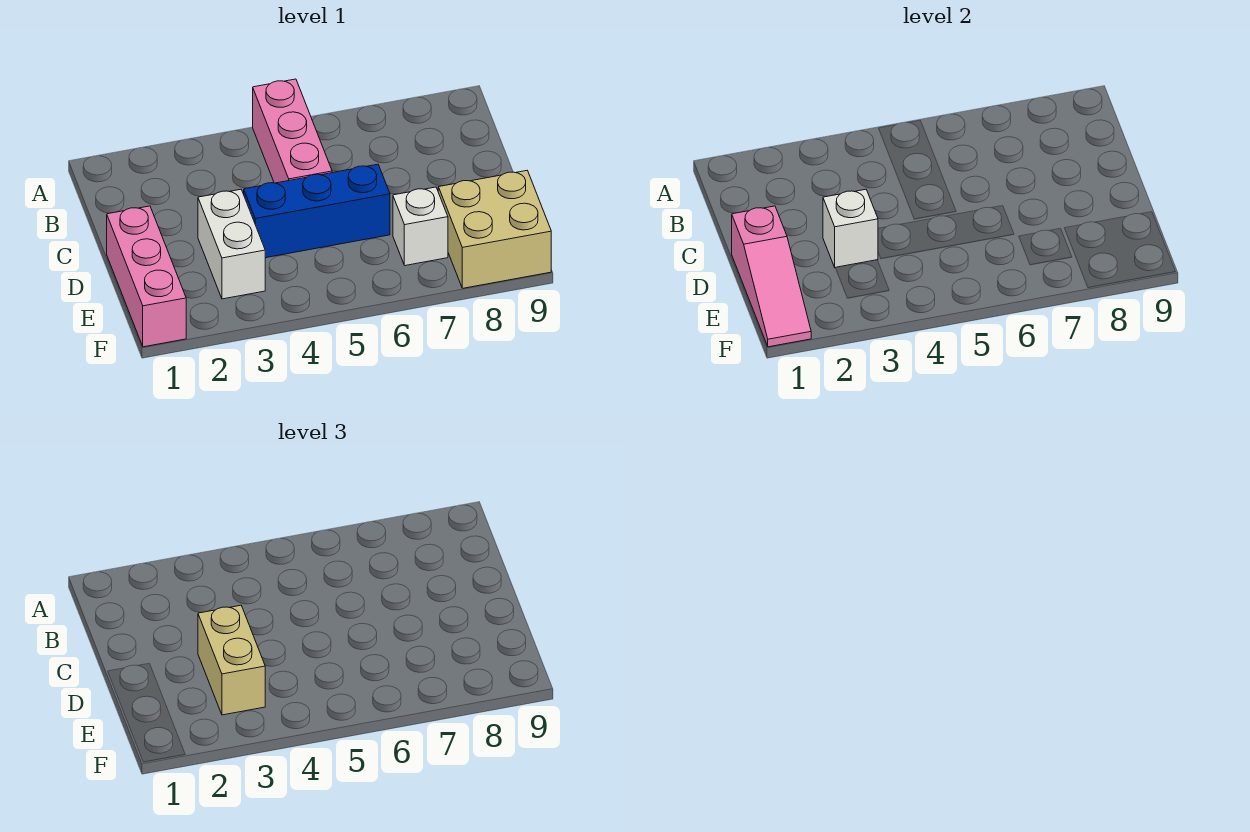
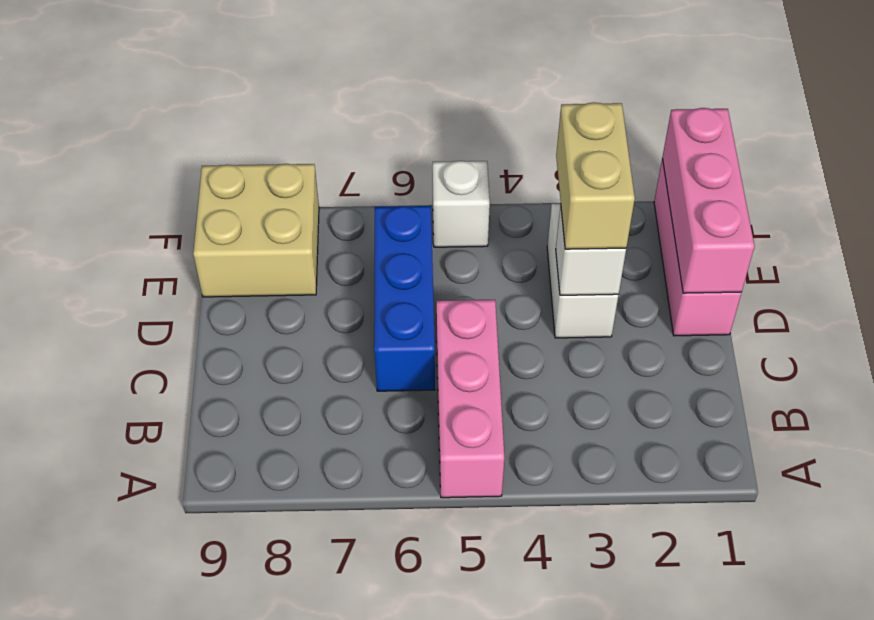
pink slope D1:F1 level 2 top D -> pink brick D1:F1 level 2
blue brick D4:D6 level 1 -> blue brick C6:E6 level 1
white brick E7 level 1 -> white brick F5 level 1

